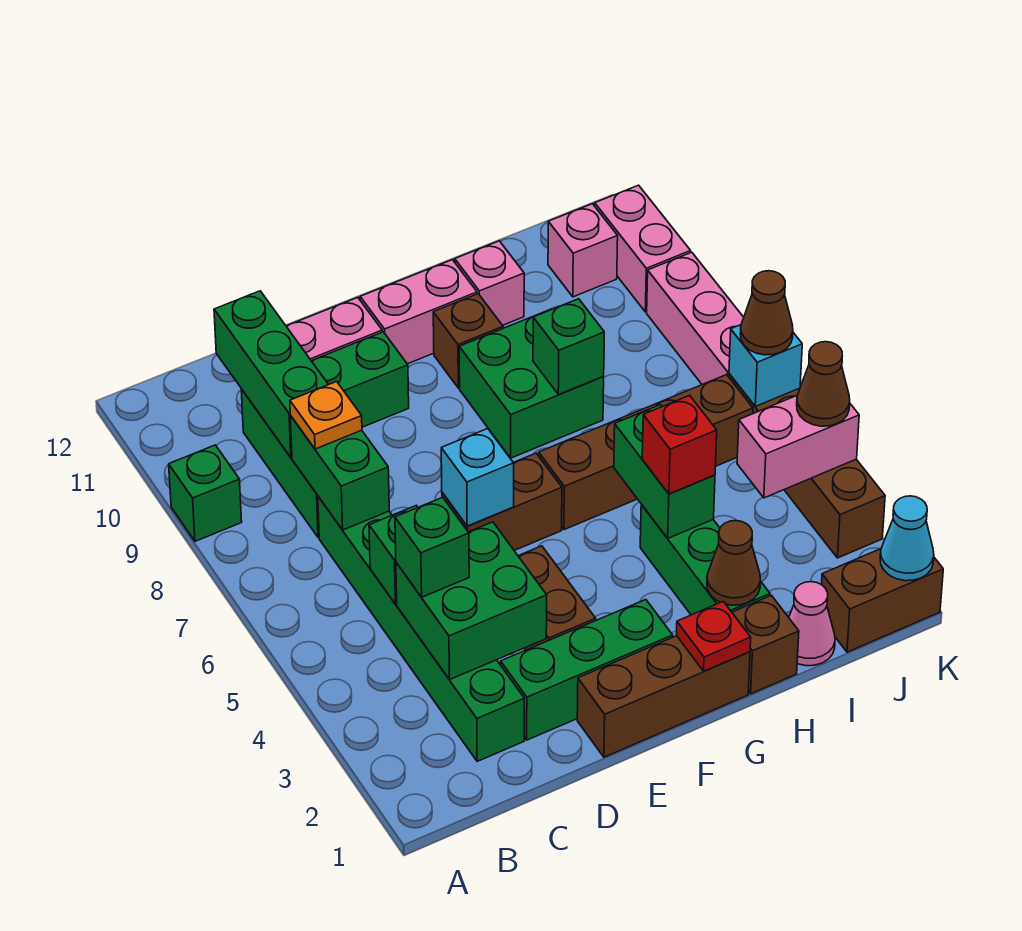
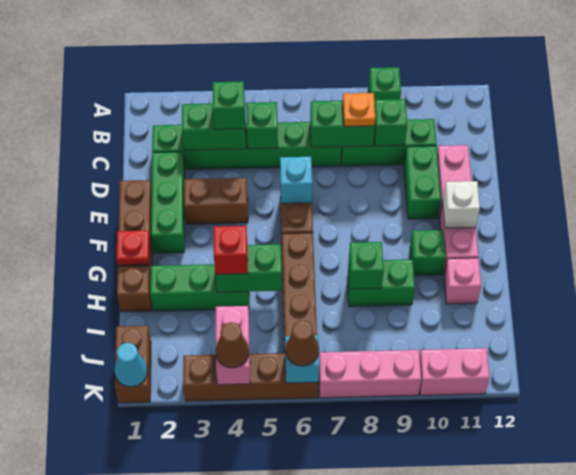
green brick C3:D4 level 2 -> green brick C3:C4 level 2
green brick C9:C11 level 2 -> green brick C9 level 2
none -> white brick F11 level 2
green brick G8:H9 level 1 -> green brick H8:H9 level 1
brown brick G10 level 1 -> green brick G10 level 1
brown cone H2 level 2 -> none
pink cone I1 level 1 -> none
pink brick J11 level 1 -> none

